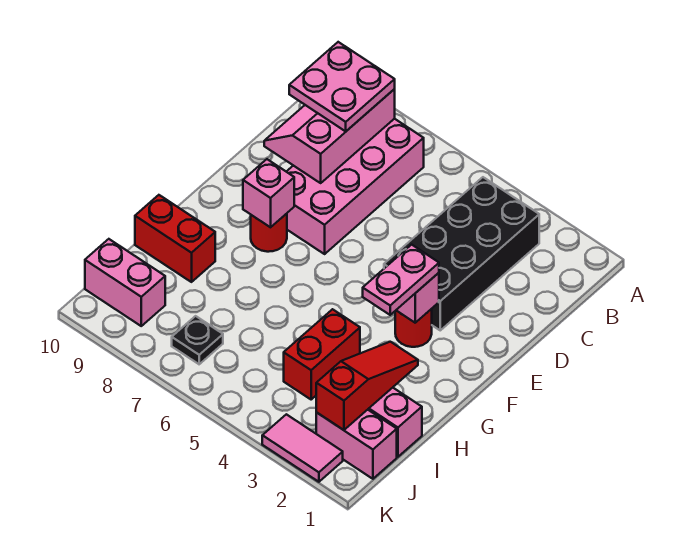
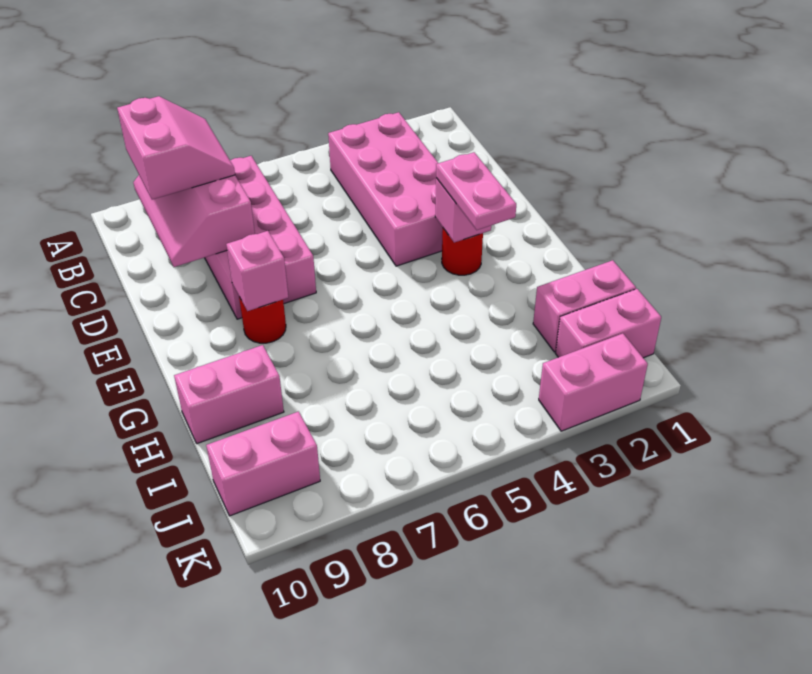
black brick B3:E4 level 1 -> pink brick B3:E4 level 1
pink plate B8:C9 level 3 -> pink slope B8:C9 level 3 top 9
red slope H2:J2 level 2 top J -> none
red brick H4:I4 level 1 -> none
red brick H9:H10 level 1 -> pink brick H9:H10 level 1
black plate J7 level 1 -> none
pink tile K2:K3 level 1 -> pink brick K2:K3 level 1

